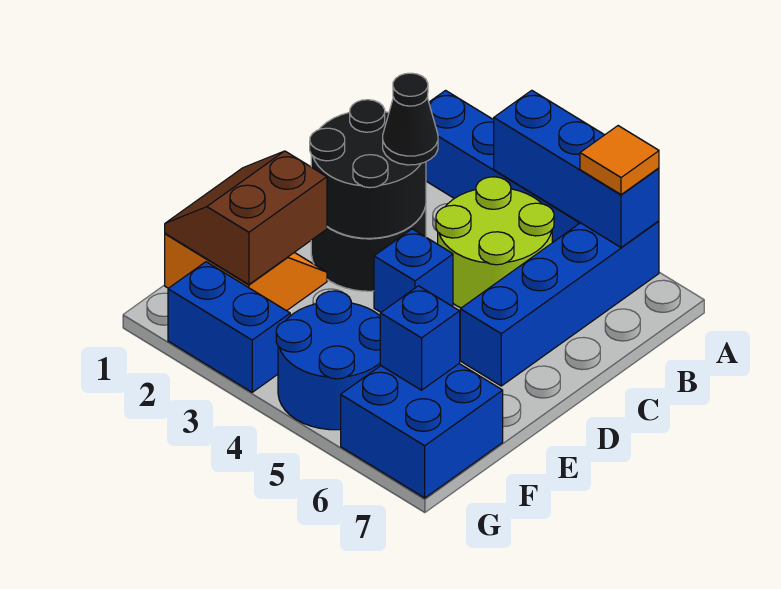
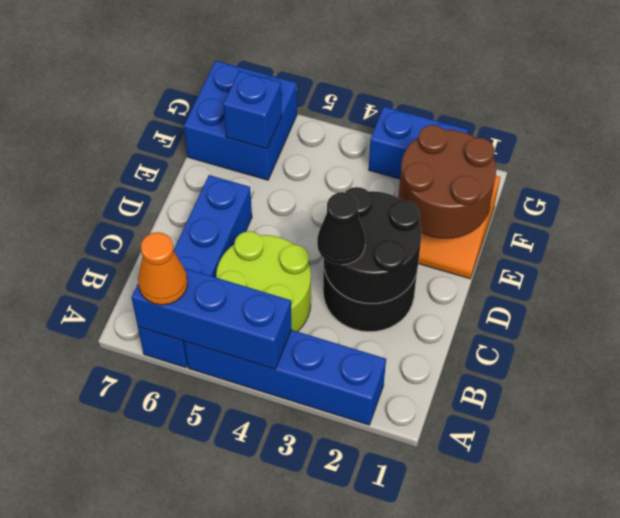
orange tile A6 level 3 -> orange cone A6 level 3
blue brick D4 level 1 -> none
brown slope E1:F2 level 2 top 2 -> brown round brick E1:F2 level 2
blue round brick F4:G5 level 1 -> none

